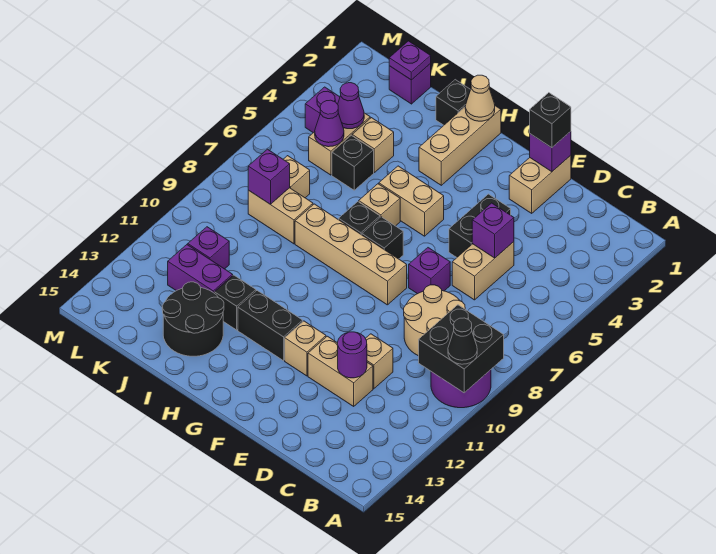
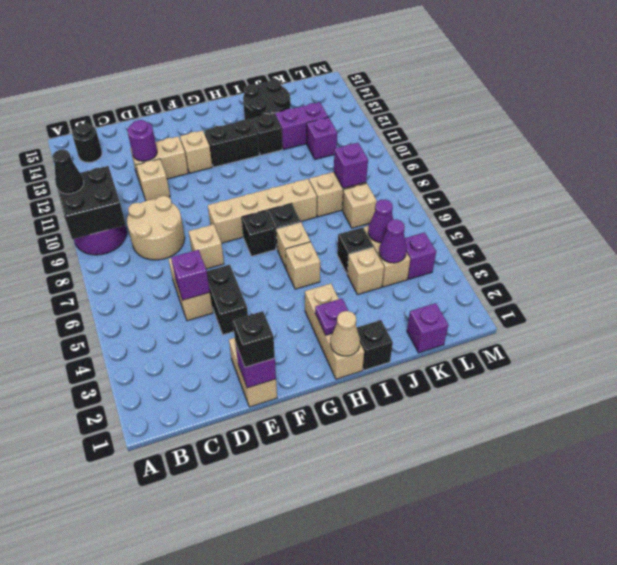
none -> black round brick B14 level 1
purple brick E7 level 1 -> tan brick E7 level 1
tan brick G5:H5 level 1 -> tan brick H5 level 1
purple plate K1 level 2 -> purple plate H2 level 2

